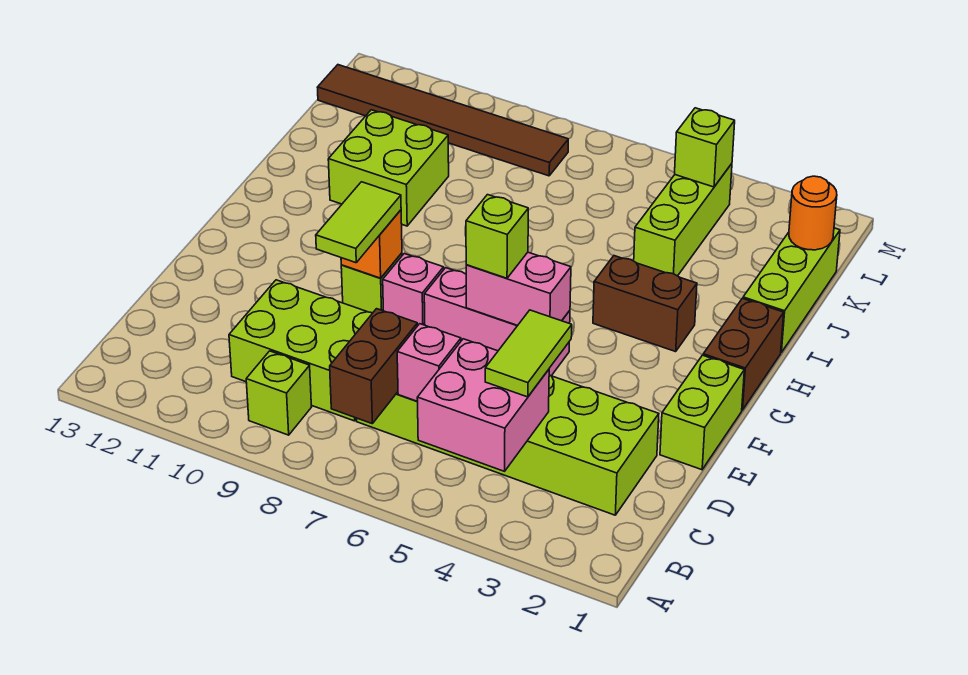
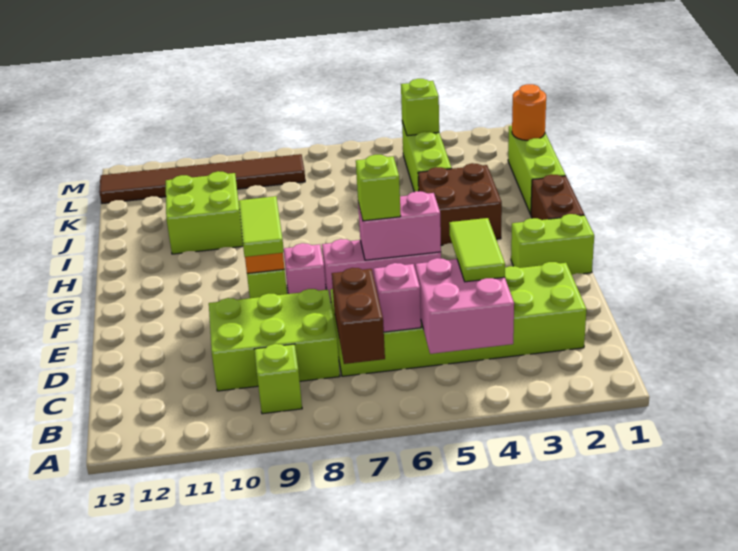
lime brick E1:F1 level 1 -> lime brick F1:F2 level 1
brown brick H3:H4 level 1 -> brown brick H3:I4 level 1

